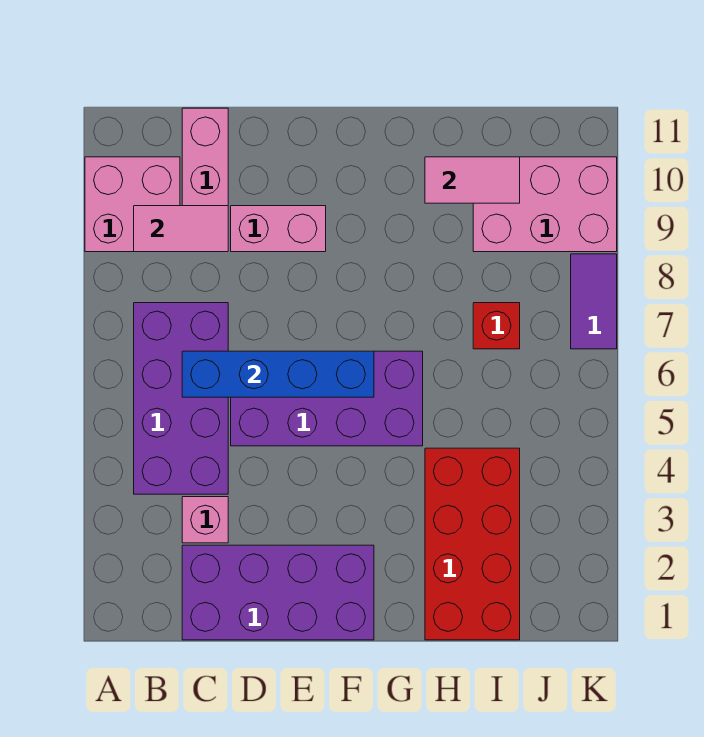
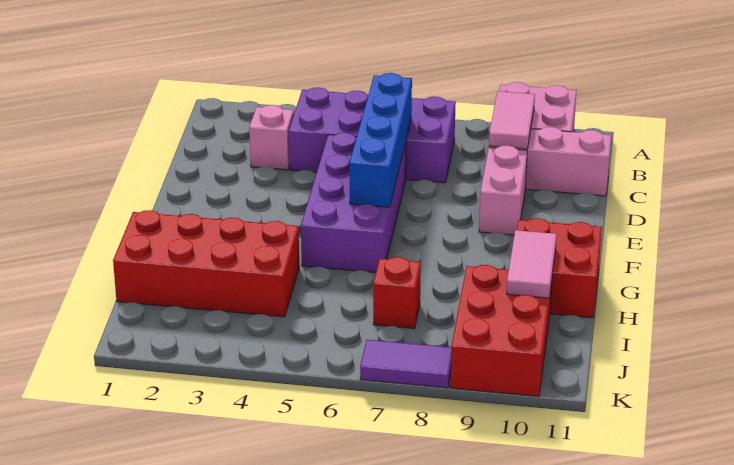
purple brick C1:F2 level 1 -> none
none -> red brick G10:H11 level 1
pink brick I9:K10 level 1 -> red brick I9:K10 level 1

